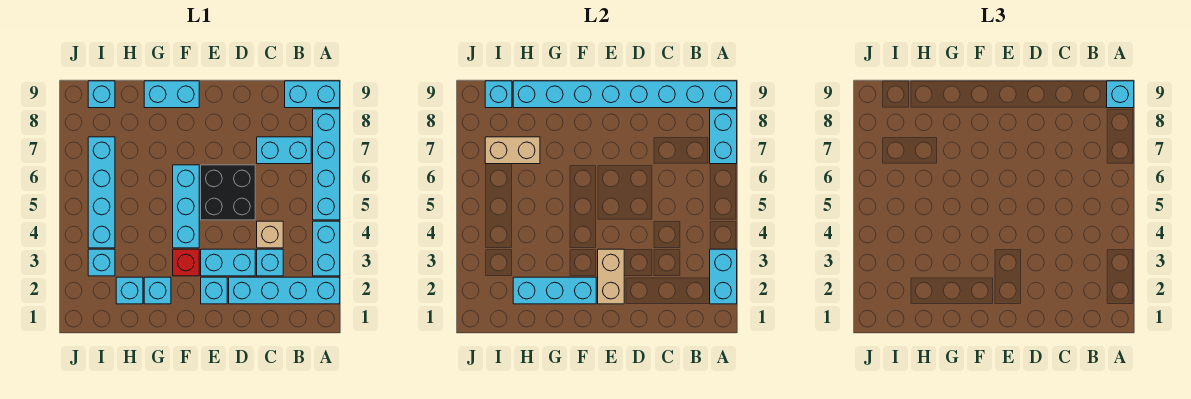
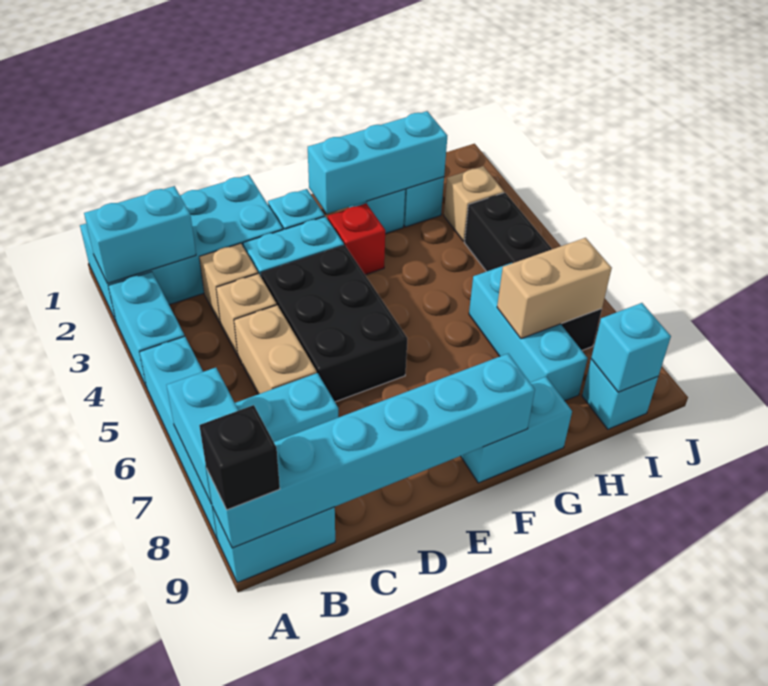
cyan brick A2:D2 level 1 -> cyan brick A1:D2 level 1
cyan brick A2:A3 level 2 -> cyan brick A2:B2 level 2
cyan brick A9:H9 level 2 -> cyan brick A9:F9 level 2
cyan brick A9 level 3 -> black brick A9 level 3
cyan brick C3 level 1 -> tan brick C3 level 1
black brick D5:E6 level 1 -> black brick D4:E6 level 1
tan brick E2:E3 level 2 -> tan brick C5:C6 level 1
cyan brick F4:F6 level 1 -> cyan brick H6:H8 level 1
cyan brick I3 level 1 -> tan brick I3 level 1
cyan brick I4:I7 level 1 -> black brick I4:I7 level 1

